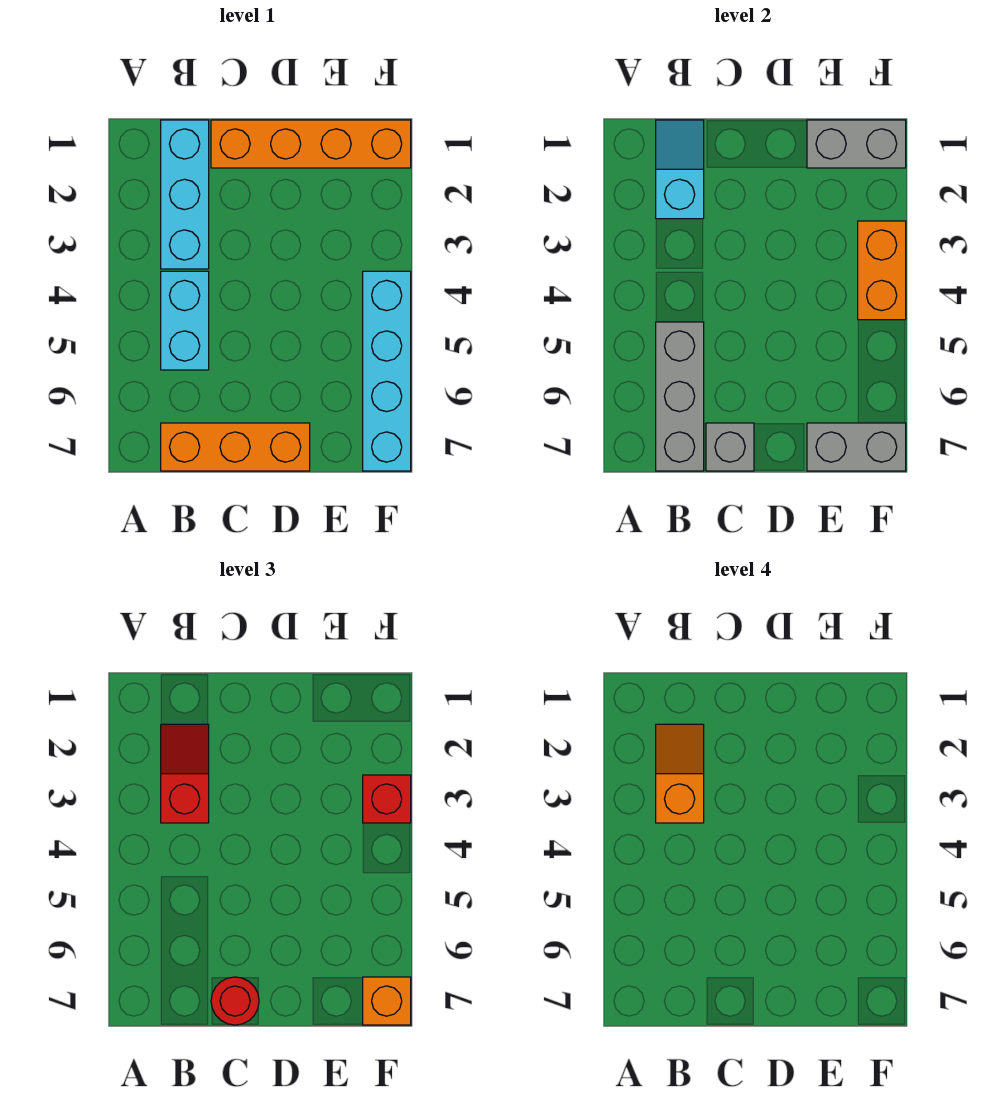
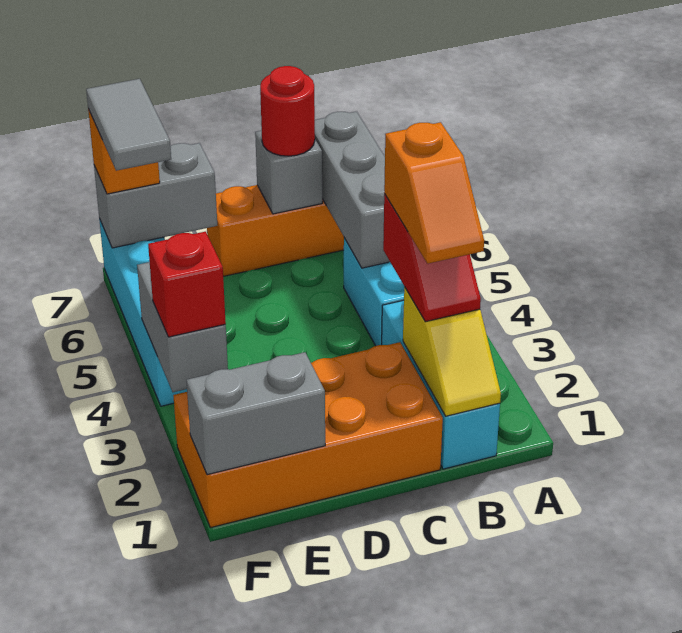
cyan slope B1:B2 level 2 top 2 -> yellow slope B1:B2 level 2 top 2
orange brick C1:F1 level 1 -> orange brick C1:F2 level 1
orange brick F3:F4 level 2 -> grey brick F3:F4 level 2
none -> grey tile F6:F7 level 4

